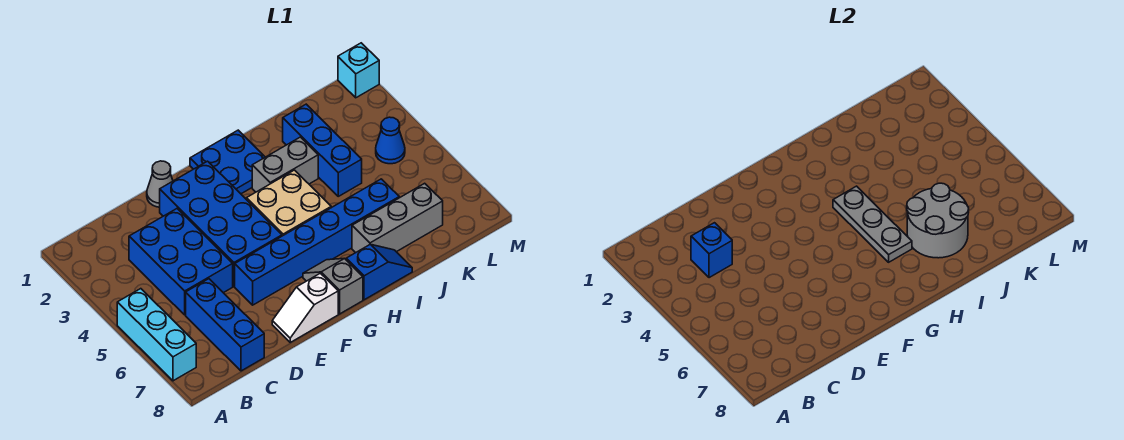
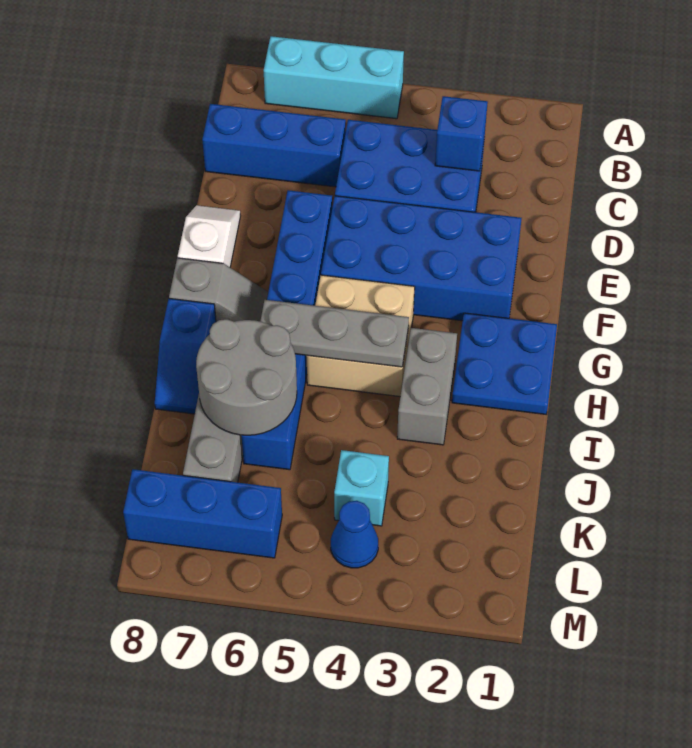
grey cone E1 level 1 -> none
blue brick J2:J4 level 1 -> blue brick L6:L8 level 1
cyan brick M1 level 1 -> cyan brick K4 level 1

